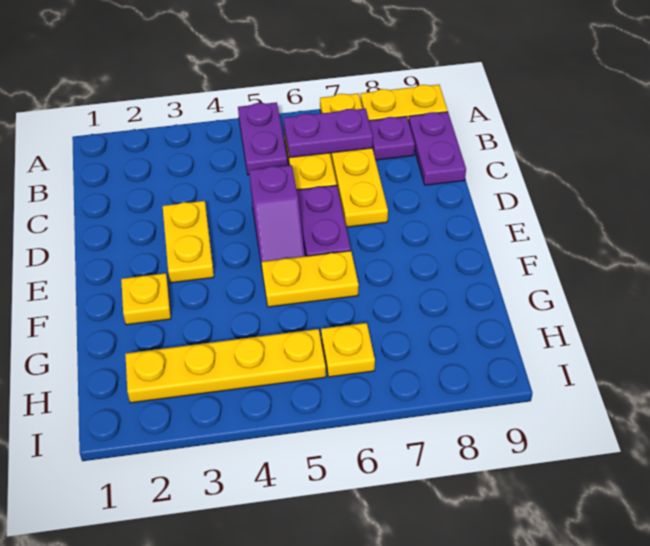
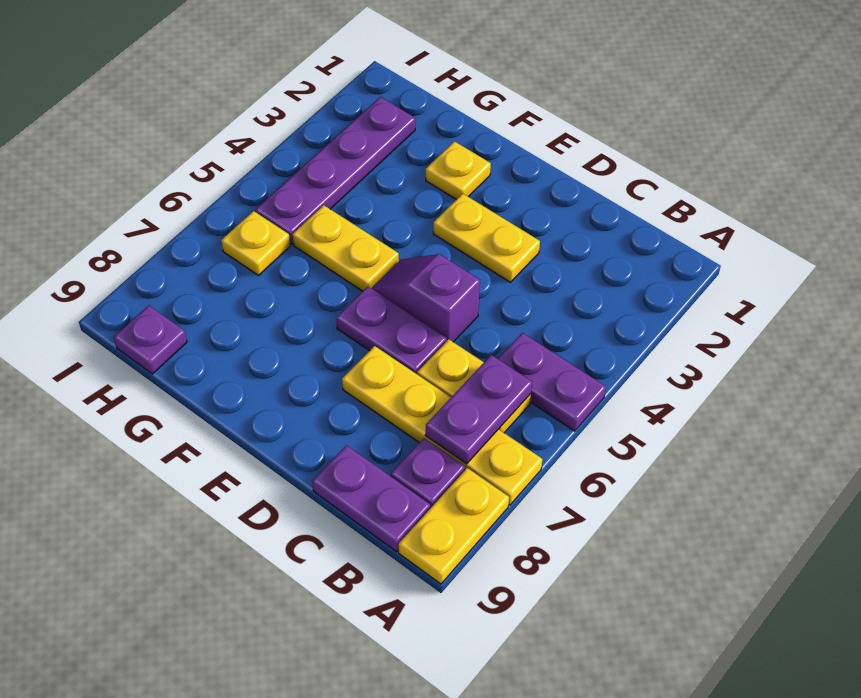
yellow plate F5:F6 level 1 -> yellow plate F5:G5 level 1
yellow plate H2:H5 level 1 -> purple plate H2:H5 level 1
none -> purple plate H9 level 1

